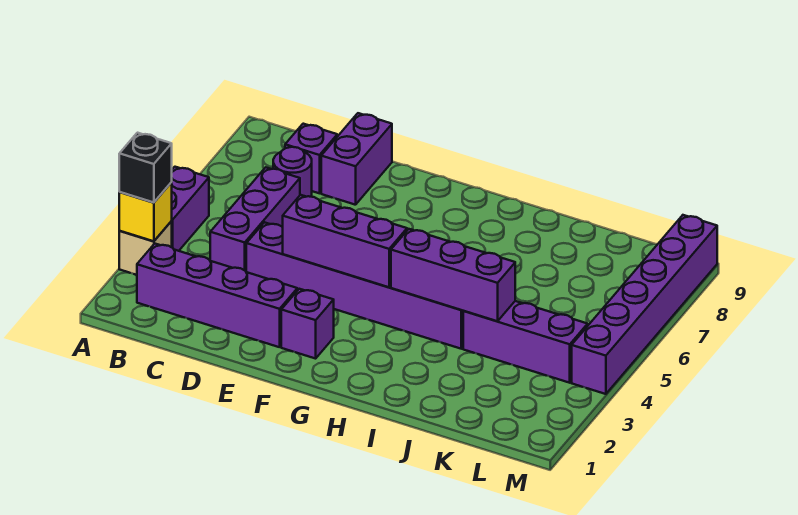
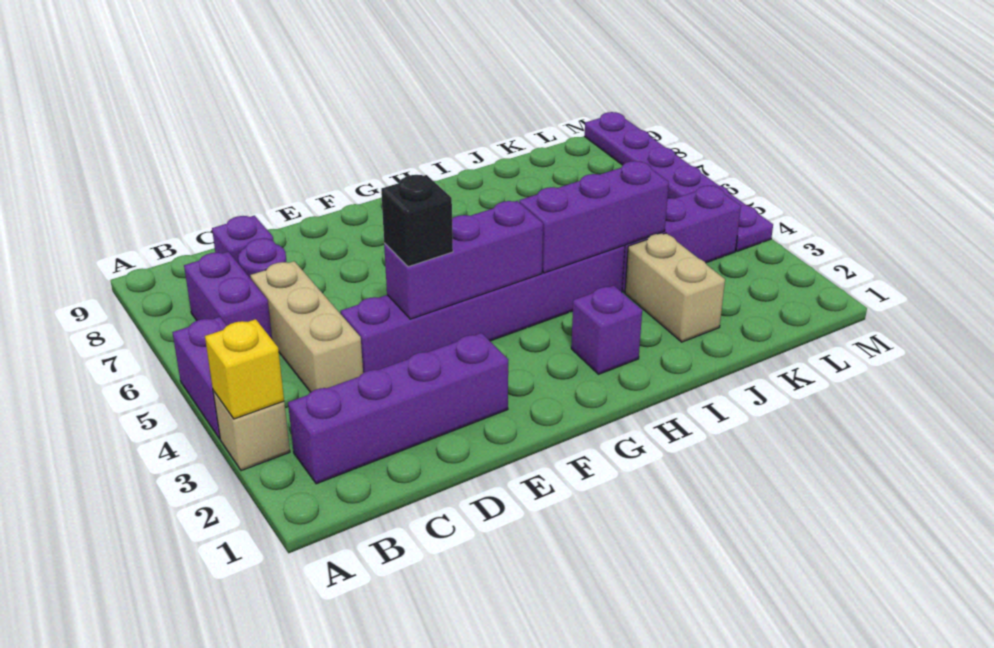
black brick A3 level 3 -> black brick E4 level 3
purple brick C4:C6 level 1 -> tan brick C4:C6 level 1
purple brick D8:D9 level 1 -> purple brick B6:B7 level 1
purple brick F2 level 1 -> purple brick H2 level 1
none -> tan brick J2:J3 level 1
purple brick M4:M9 level 1 -> purple plate M4:M9 level 1

